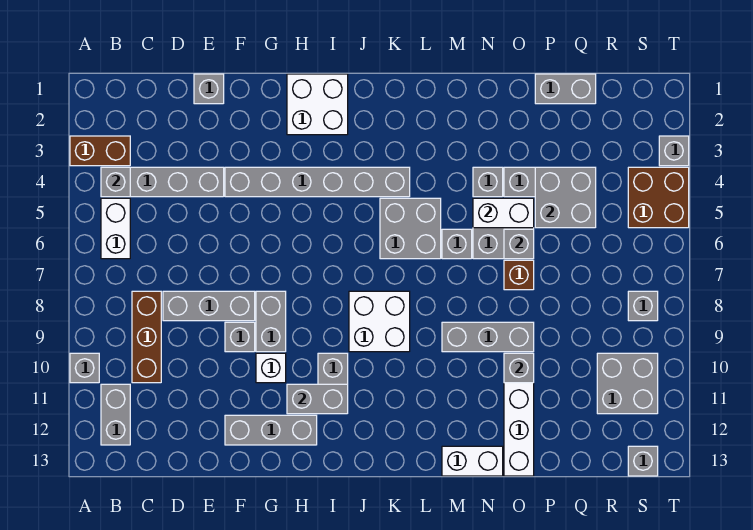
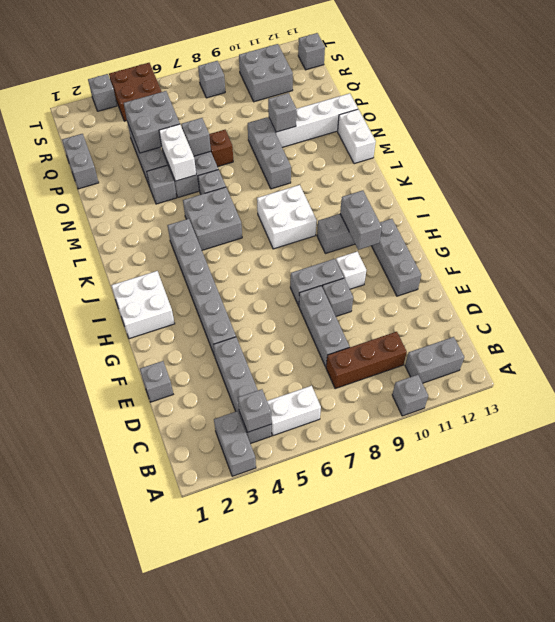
brown brick A3:B3 level 1 -> grey brick A3:B3 level 1

